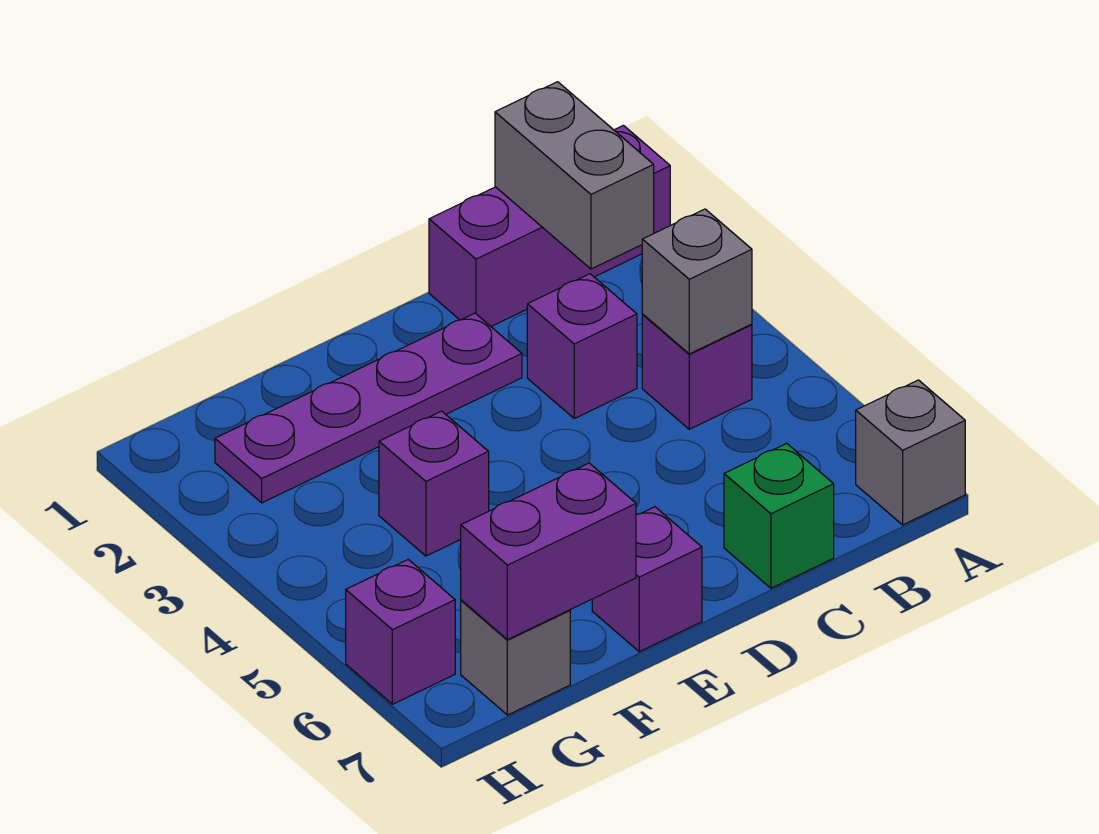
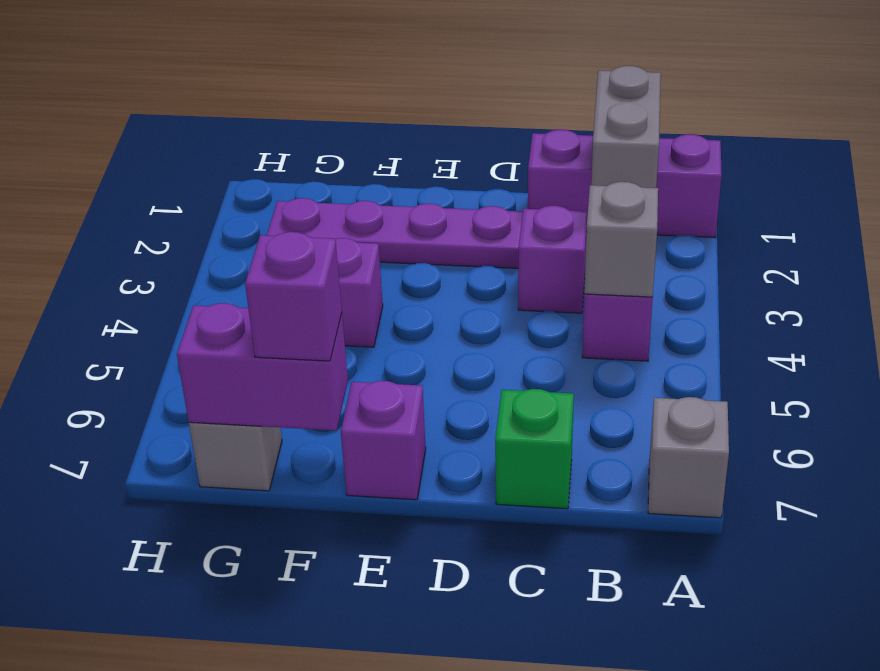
purple brick H6 level 1 -> purple brick F7 level 3

